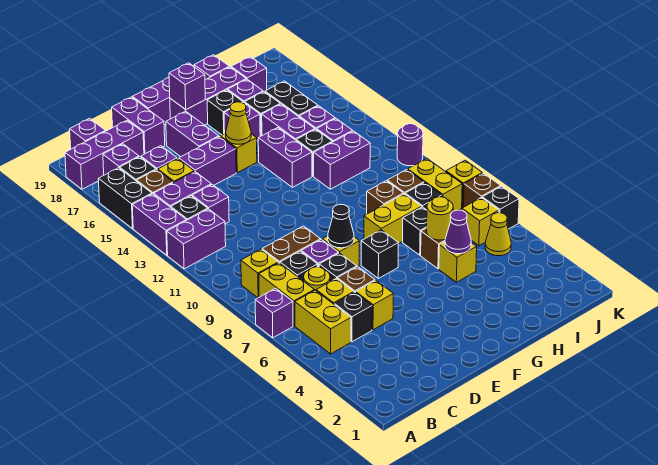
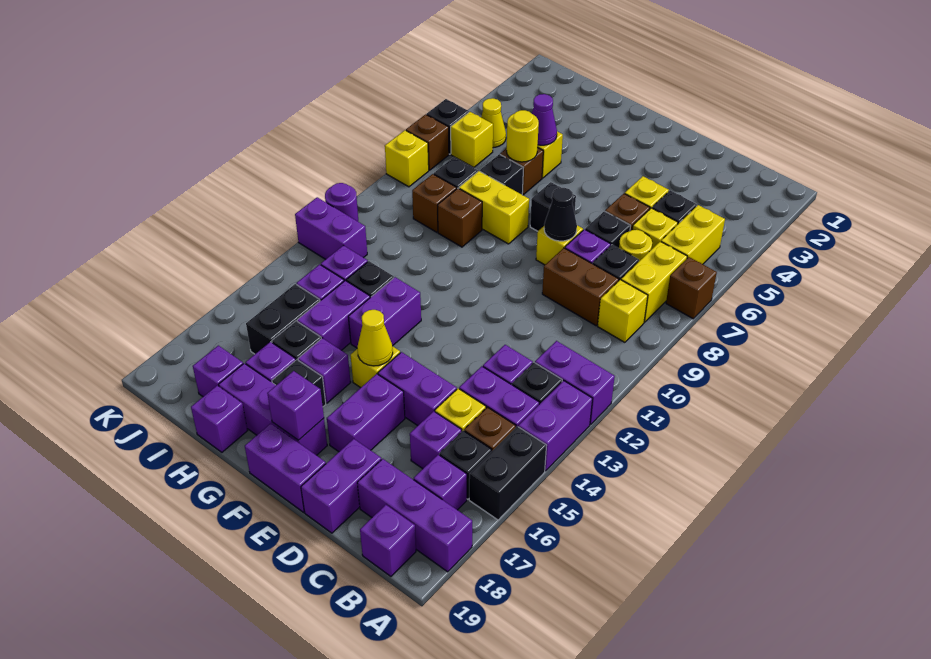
purple brick A7 level 1 -> brown brick A7 level 1
purple brick H12:I12 level 1 -> purple brick J12:K12 level 1
yellow brick J8:J9 level 1 -> none

